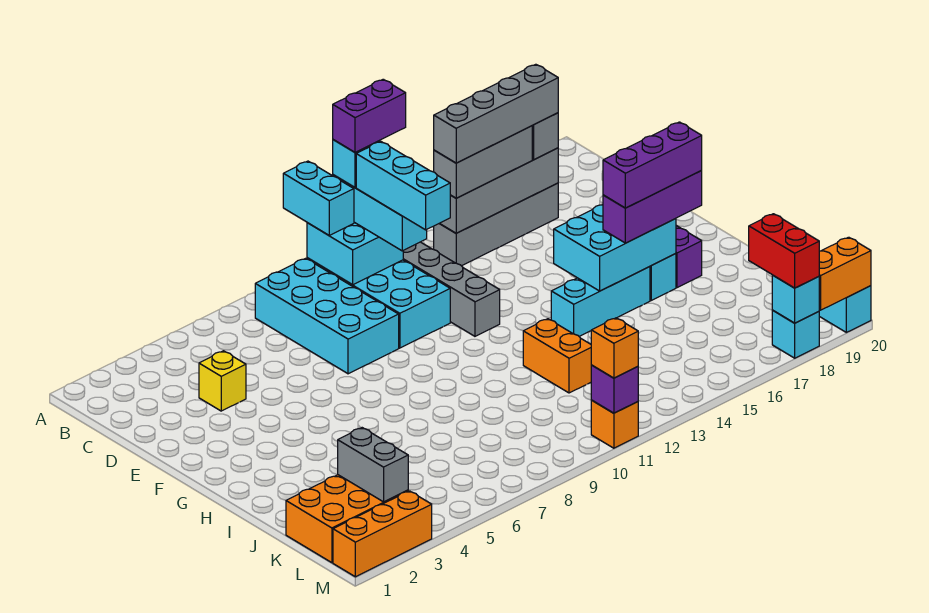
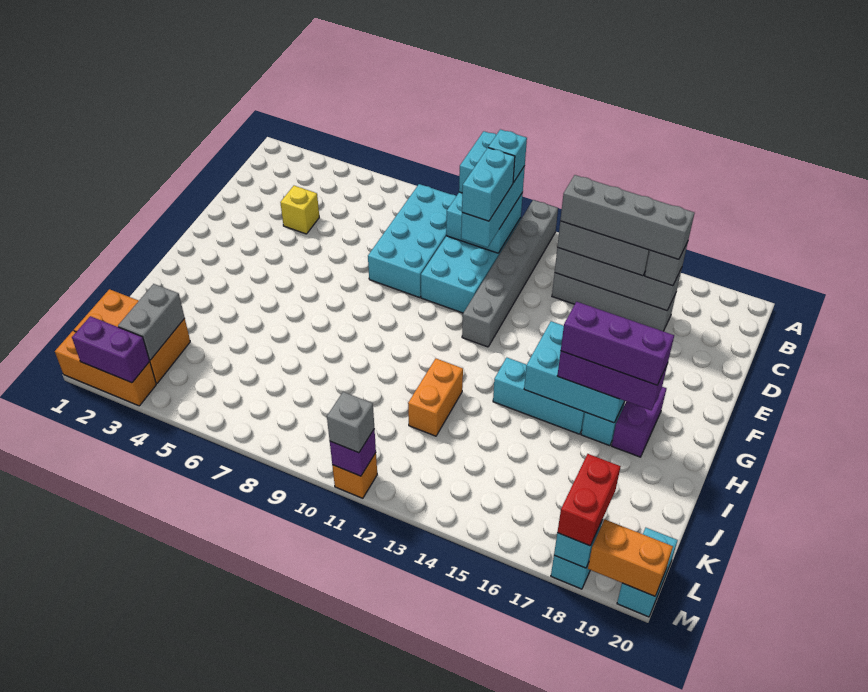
purple brick B11:B12 level 5 -> purple brick M2:M3 level 2
cyan brick C11:E11 level 4 -> cyan brick C11:D11 level 4
orange brick M11 level 3 -> grey brick M11 level 3

